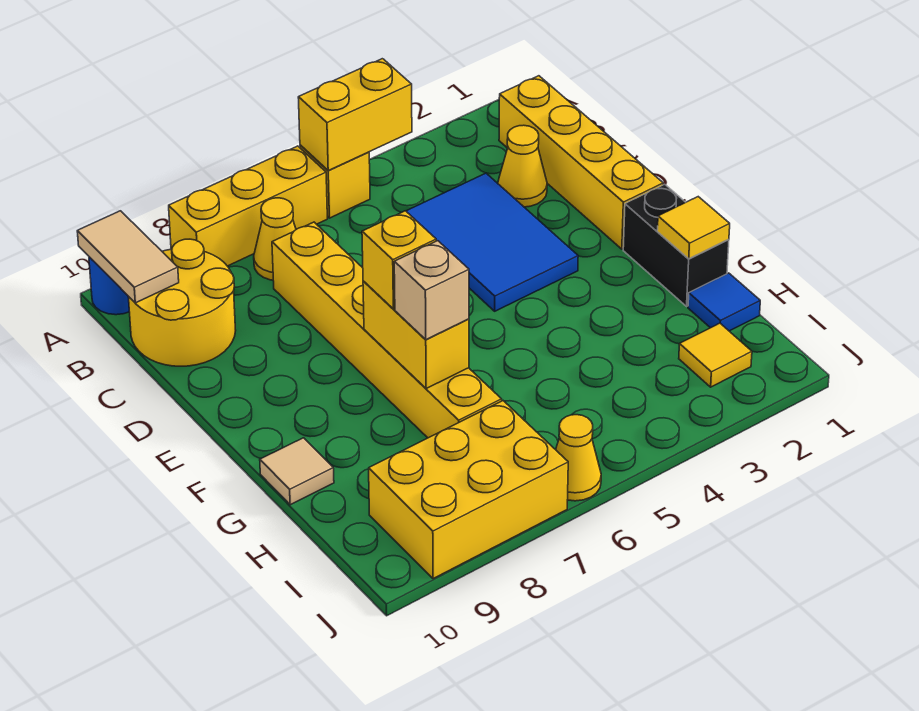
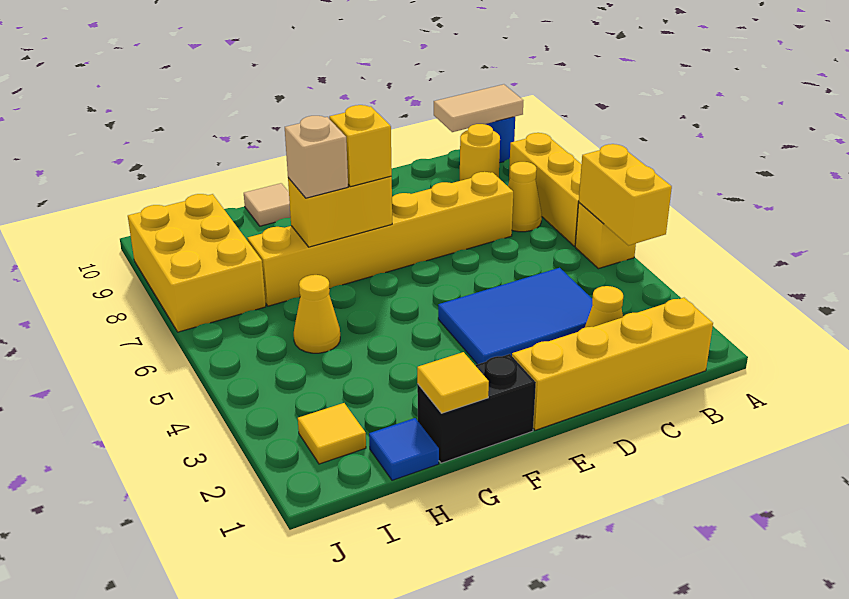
yellow round brick B9:C10 level 1 -> yellow round brick B9 level 1
yellow cone J6 level 1 -> yellow cone H5 level 1

